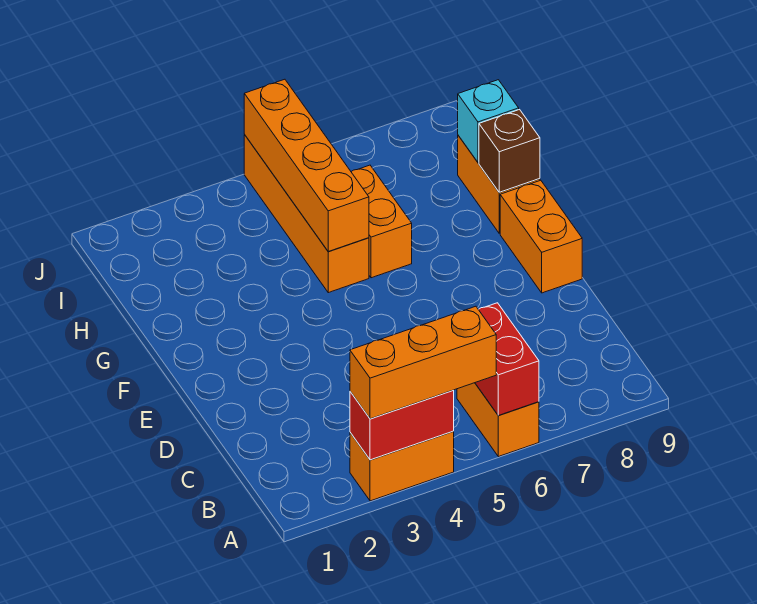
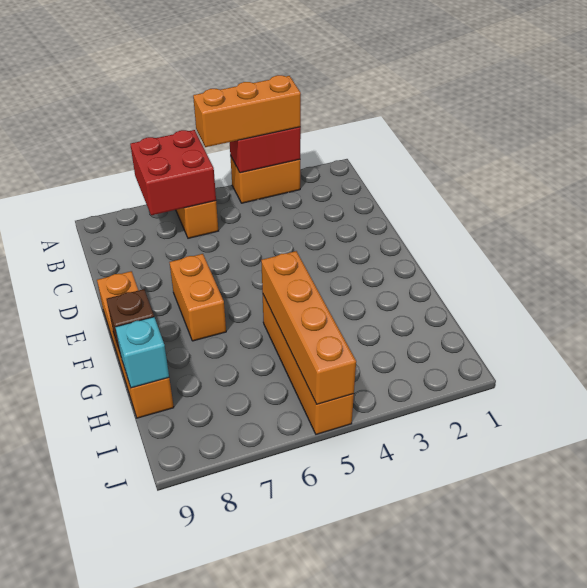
red brick A6:B6 level 2 -> red brick A6:B7 level 2
orange brick G6:H6 level 1 -> orange brick E7:F7 level 1

